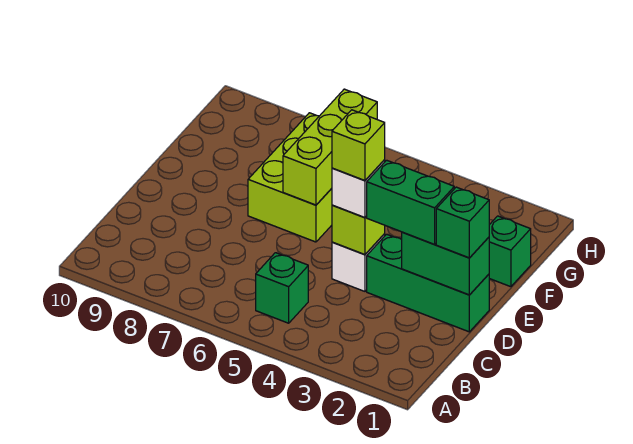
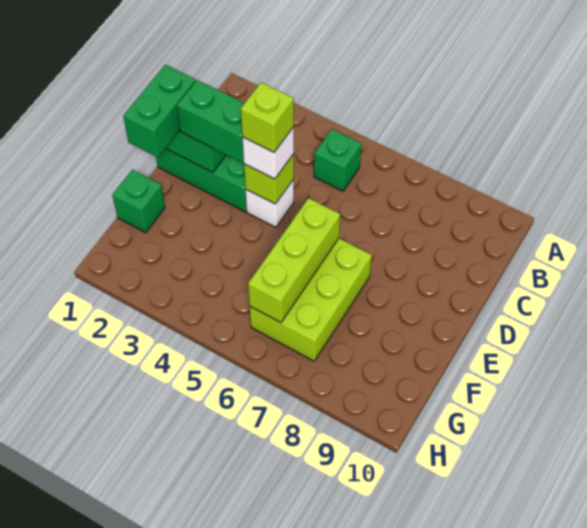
green brick D1 level 3 -> green brick D1:E1 level 3

